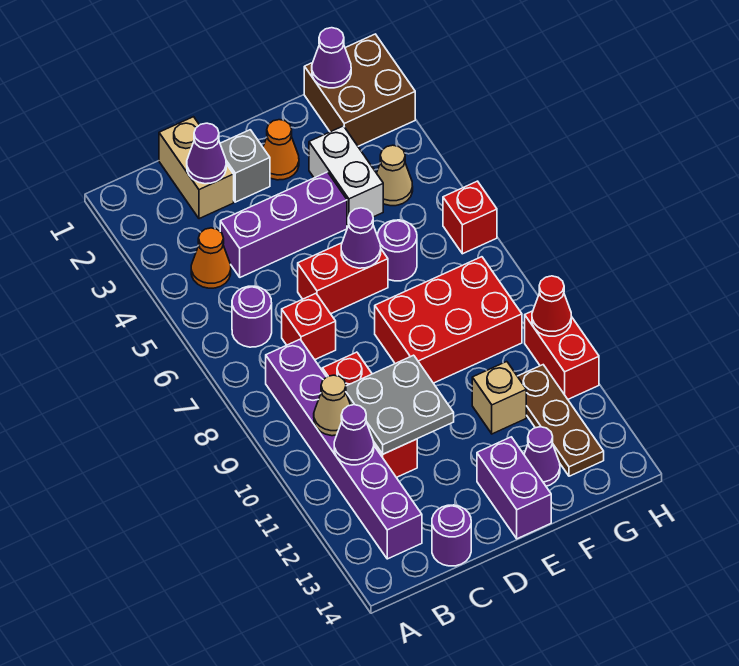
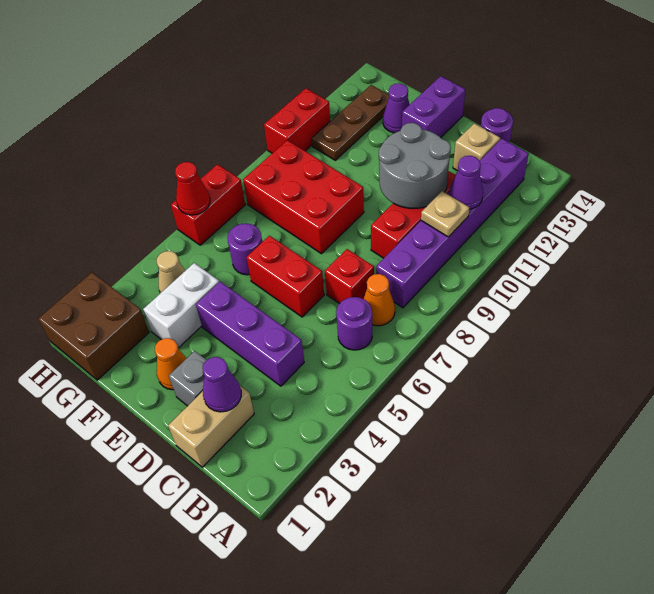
orange cone B4 level 1 -> orange cone B7 level 1
tan cone B10 level 2 -> tan plate B10 level 2
grey plate C10:D11 level 2 -> grey round brick C10:D11 level 2
purple cone E6 level 2 -> none
tan brick F11 level 1 -> tan brick C13 level 1
purple cone G1 level 2 -> none
red brick H6 level 1 -> red brick H6:H7 level 1
red cone H10 level 2 -> red cone H6 level 2

